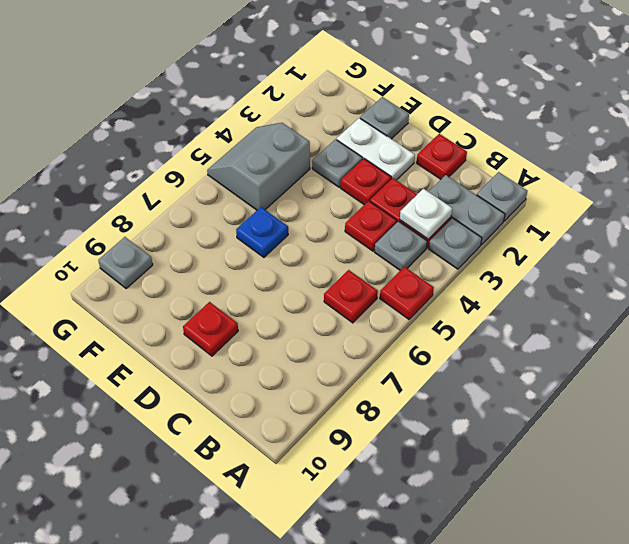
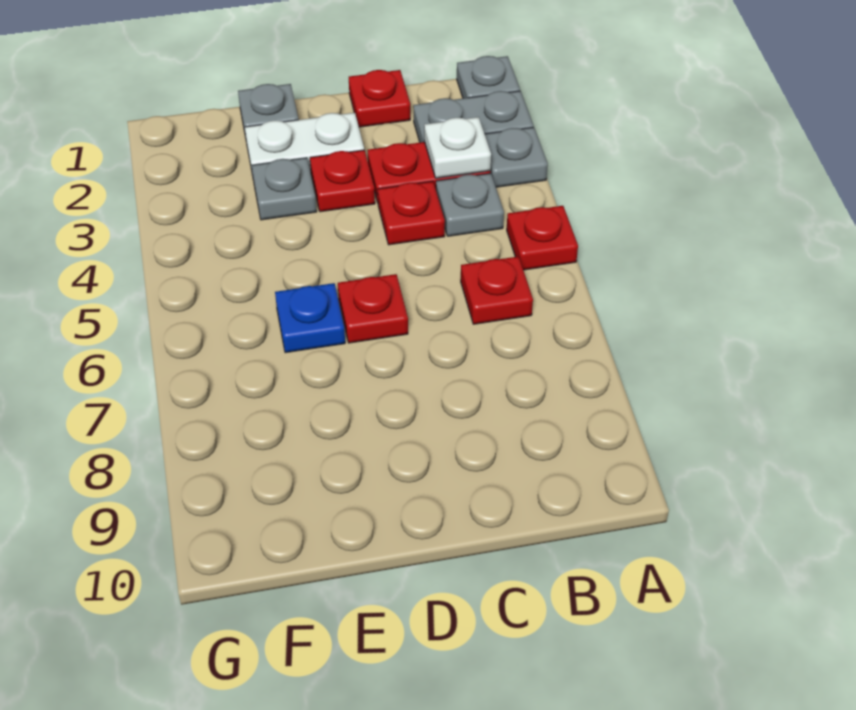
red plate D9 level 1 -> red plate D6 level 1
grey slope F4:G5 level 1 top F -> none
grey plate G9 level 1 -> none

